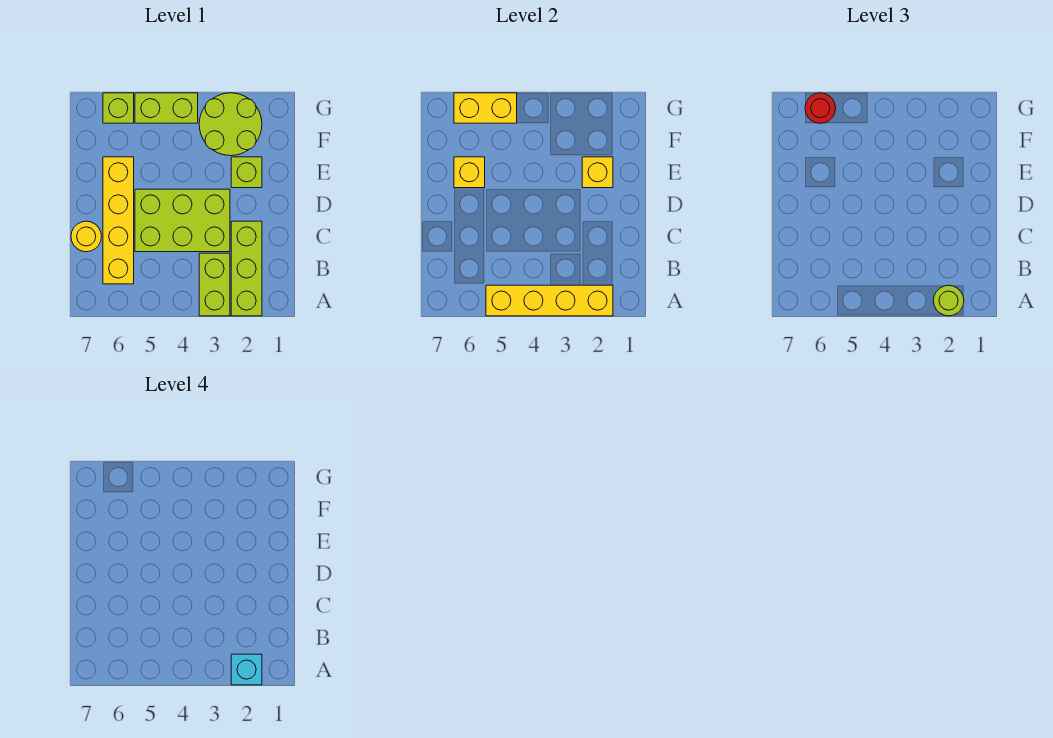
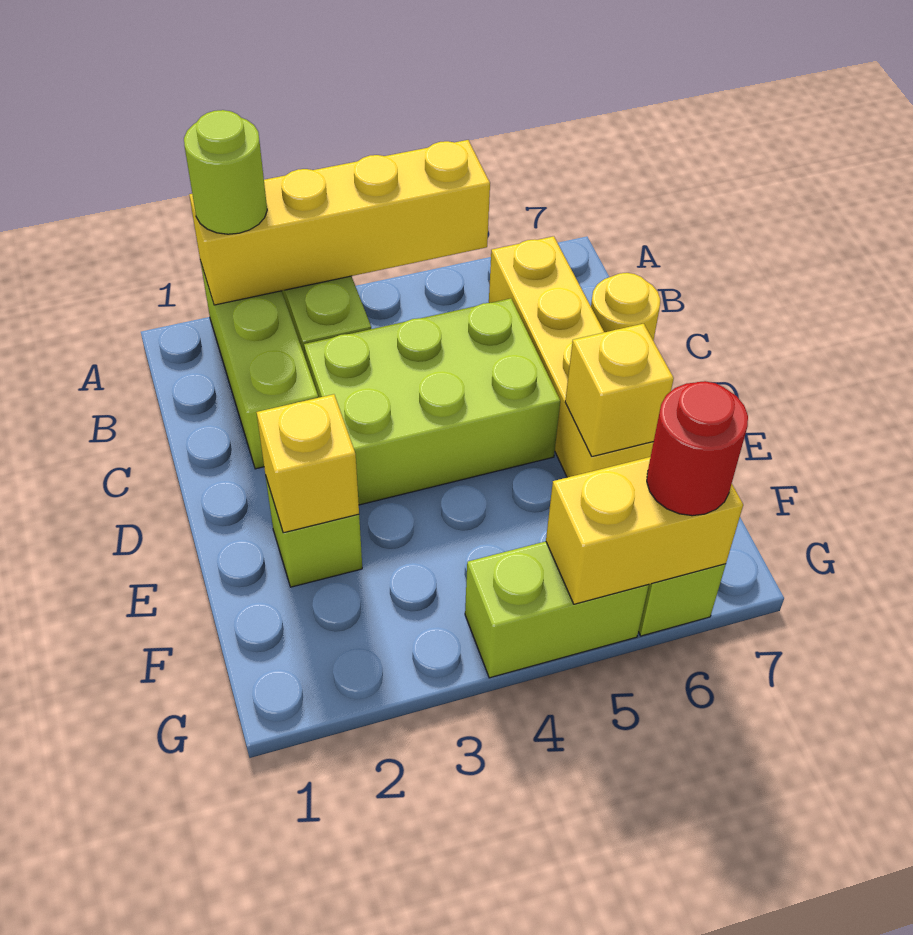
cyan brick A2 level 4 -> none
lime round brick F2:G3 level 1 -> none

